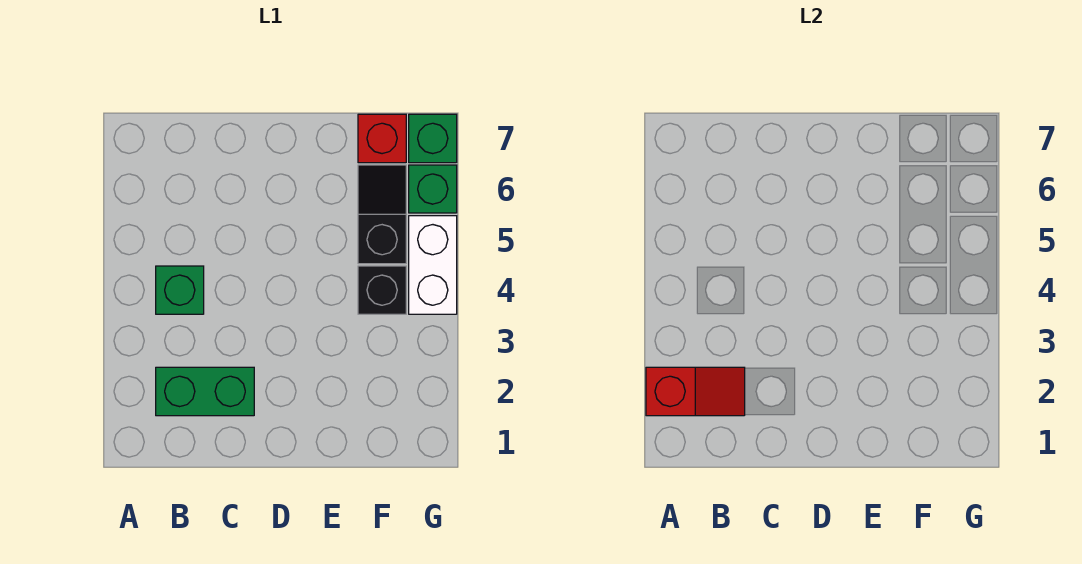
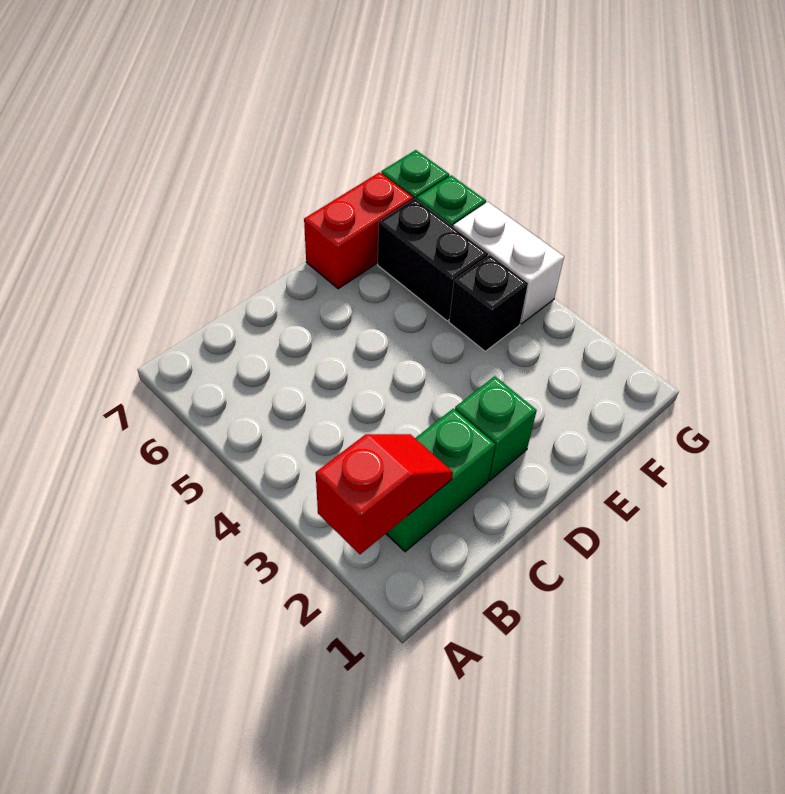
green brick B4 level 1 -> green brick D2 level 1
black slope F5:F6 level 1 top 5 -> black brick F5:F6 level 1
red brick F7 level 1 -> red brick E7:F7 level 1

